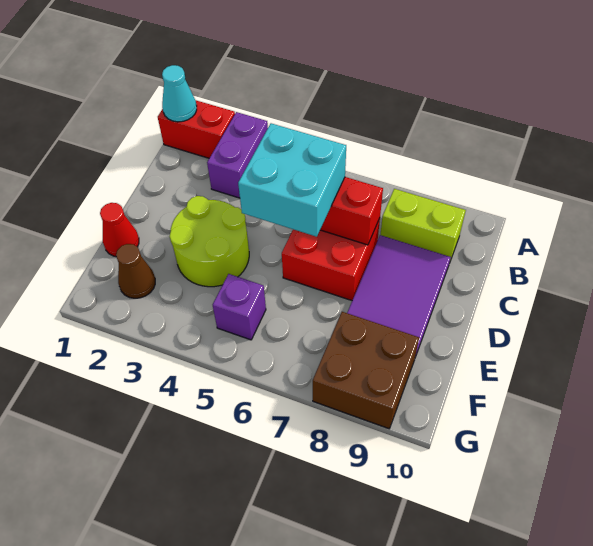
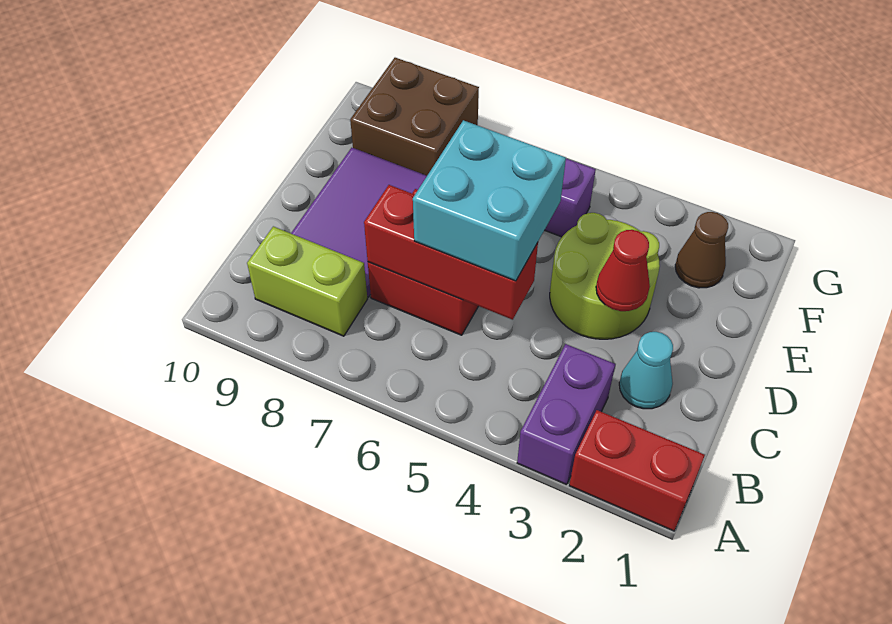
cyan cone A1 level 2 -> cyan cone C2 level 1
red cone E1 level 1 -> red cone D3 level 2

